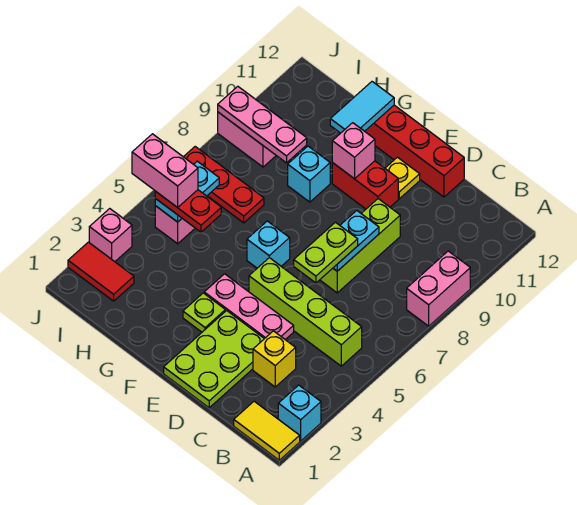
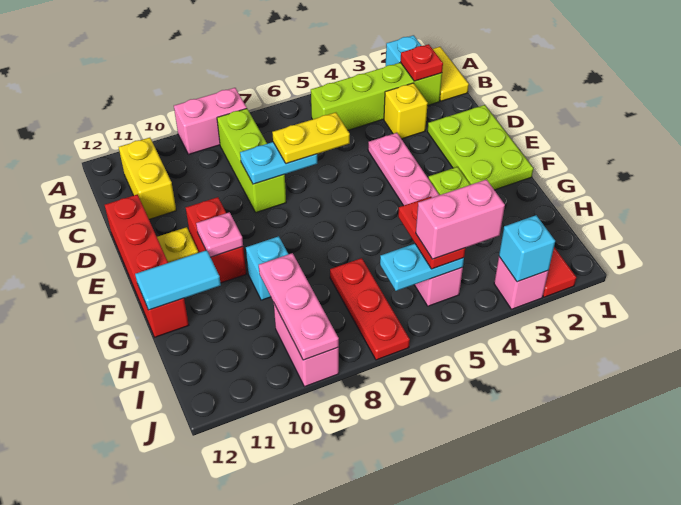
none -> red plate B2 level 2
lime brick B5:E5 level 1 -> lime brick B2:B5 level 1
none -> yellow brick B11:C11 level 1
lime plate D1:E3 level 1 -> lime plate D1:F2 level 1
lime plate D6:D7 level 3 -> yellow plate D6:D7 level 3
lime brick D7:D9 level 1 -> lime brick B8:D8 level 1
cyan brick F6 level 1 -> cyan brick J3 level 2
pink brick F10 level 2 -> pink plate F10 level 2
pink brick I5:J5 level 4 -> pink brick I4:I5 level 4

